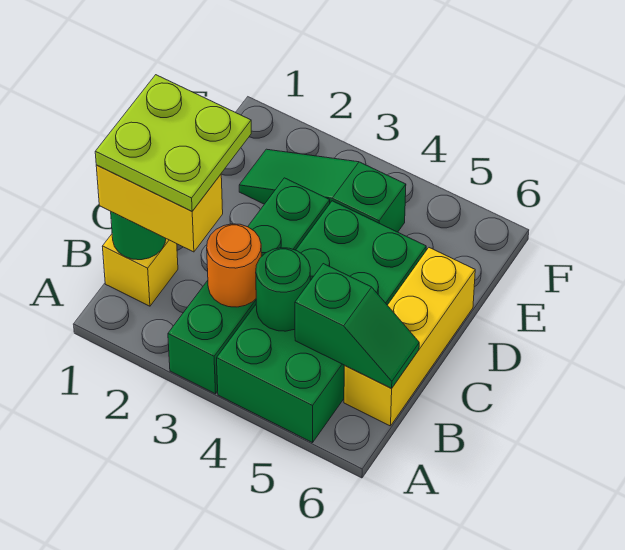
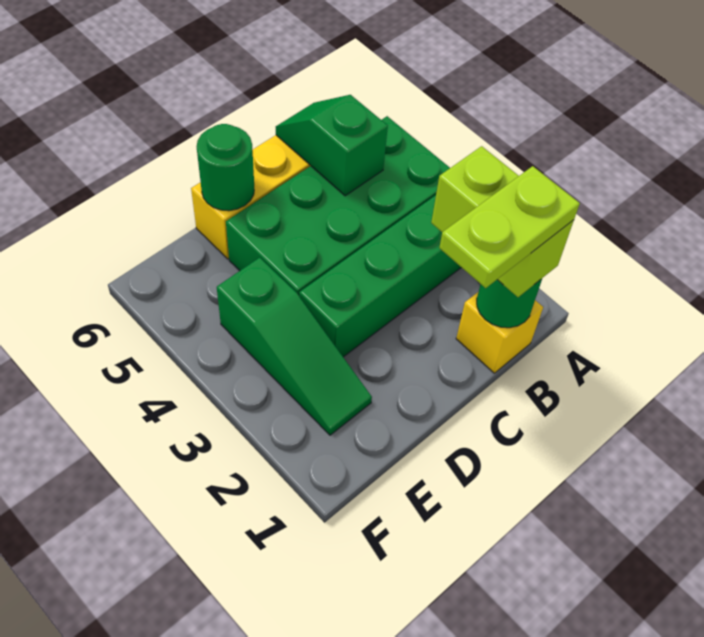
yellow brick B1:B2 level 3 -> lime brick B1:B2 level 3
lime plate B1:C2 level 4 -> lime plate B1:C1 level 4
orange round brick B3 level 2 -> none
green round brick B4 level 2 -> green round brick D6 level 2

